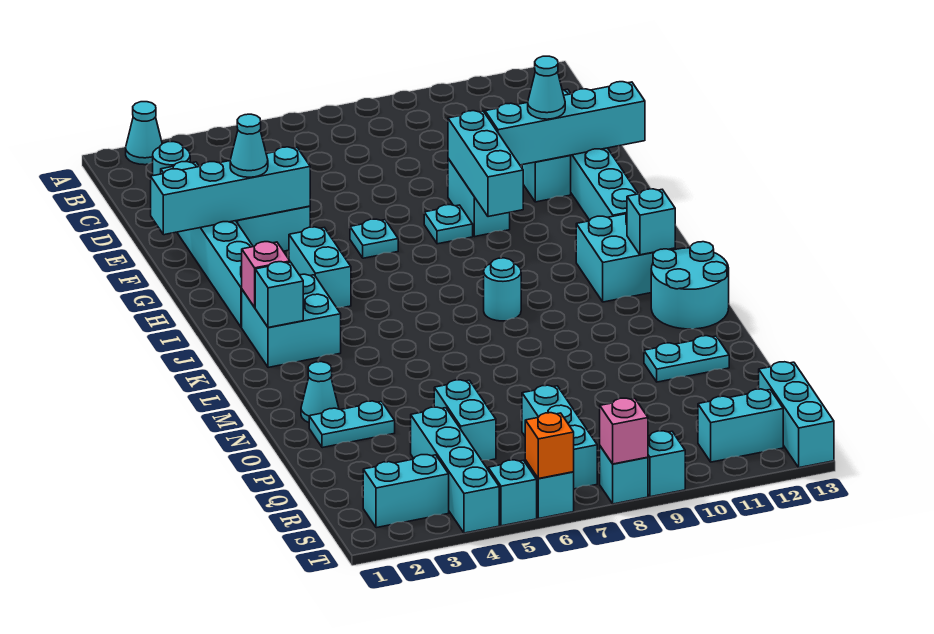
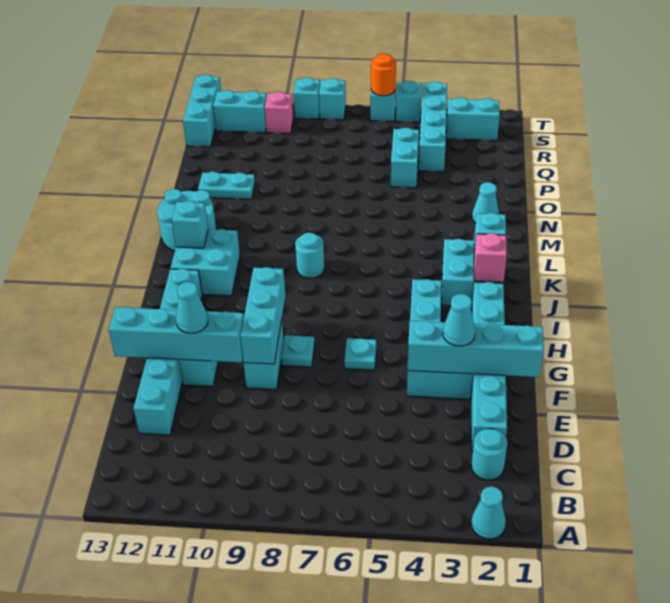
cyan plate O2:O3 level 1 -> none
cyan brick Q7:S7 level 1 -> none
orange brick T6 level 2 -> orange round brick T6 level 2
pink brick T8 level 2 -> pink brick S10 level 1

